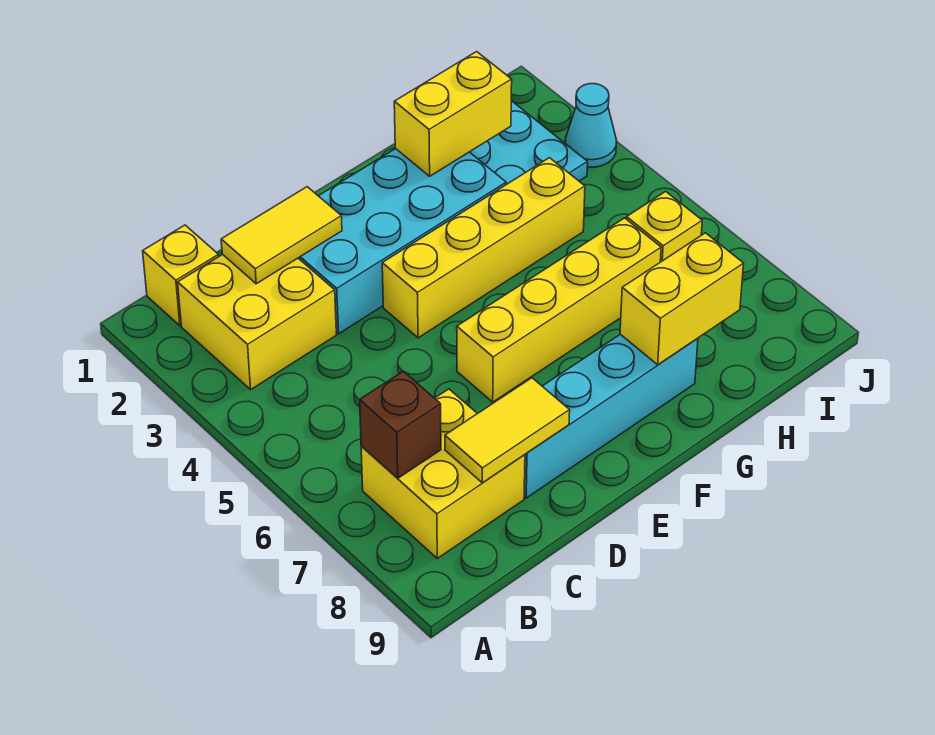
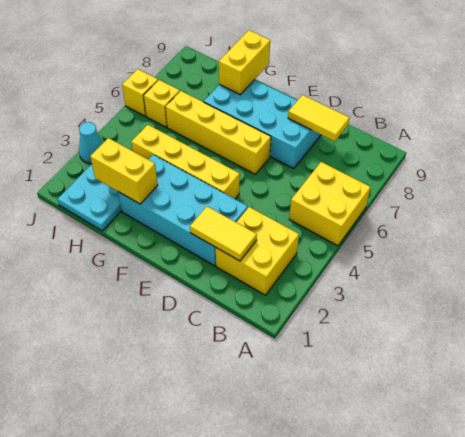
yellow brick B1 level 1 -> yellow brick J6 level 1
yellow brick B7:C8 level 1 -> yellow brick A5:B6 level 1
brown brick B7 level 2 -> none
cyan brick D8:G8 level 1 -> cyan brick D7:G8 level 1
yellow brick G8:H8 level 2 -> yellow brick G8:G9 level 2

